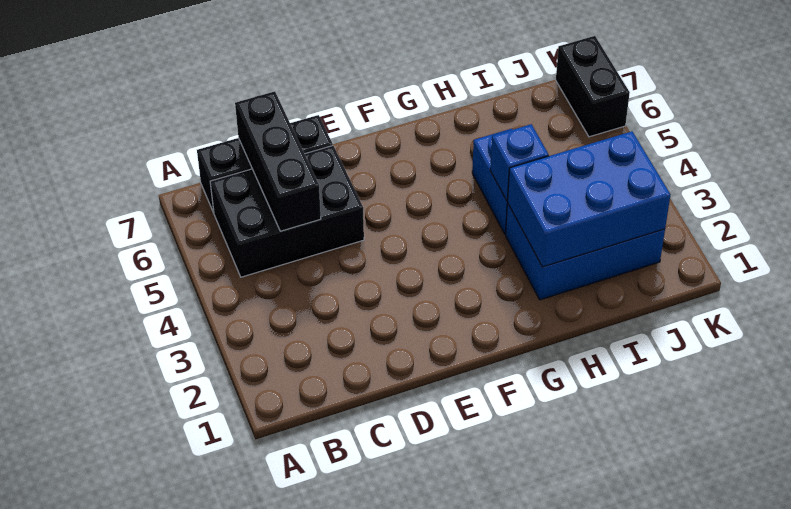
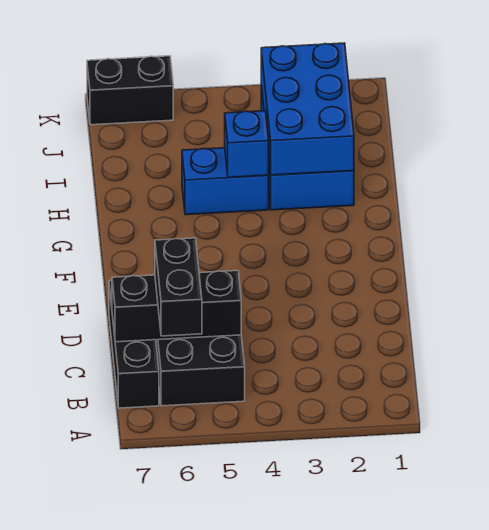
none -> black brick B6:C6 level 3

